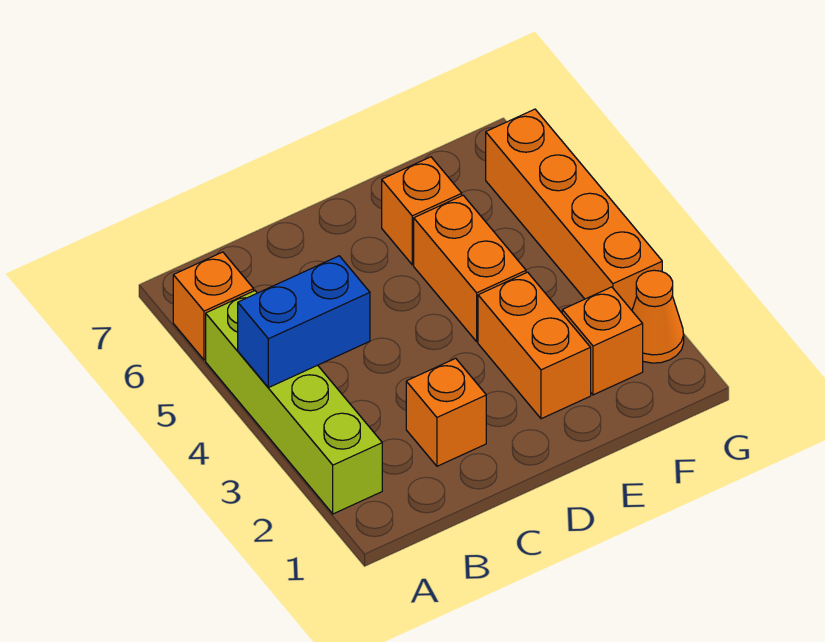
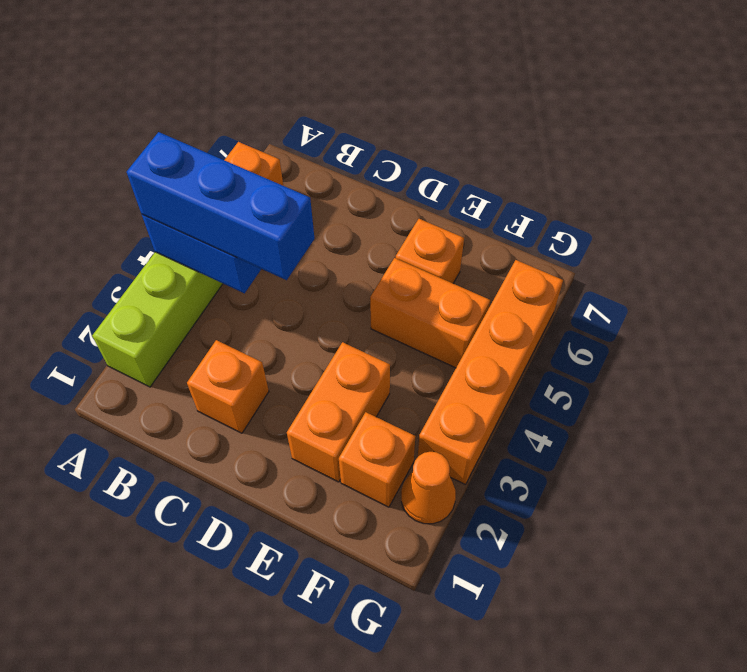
none -> blue brick A4:C4 level 3
orange brick E4:E5 level 1 -> orange brick E5:F5 level 1

